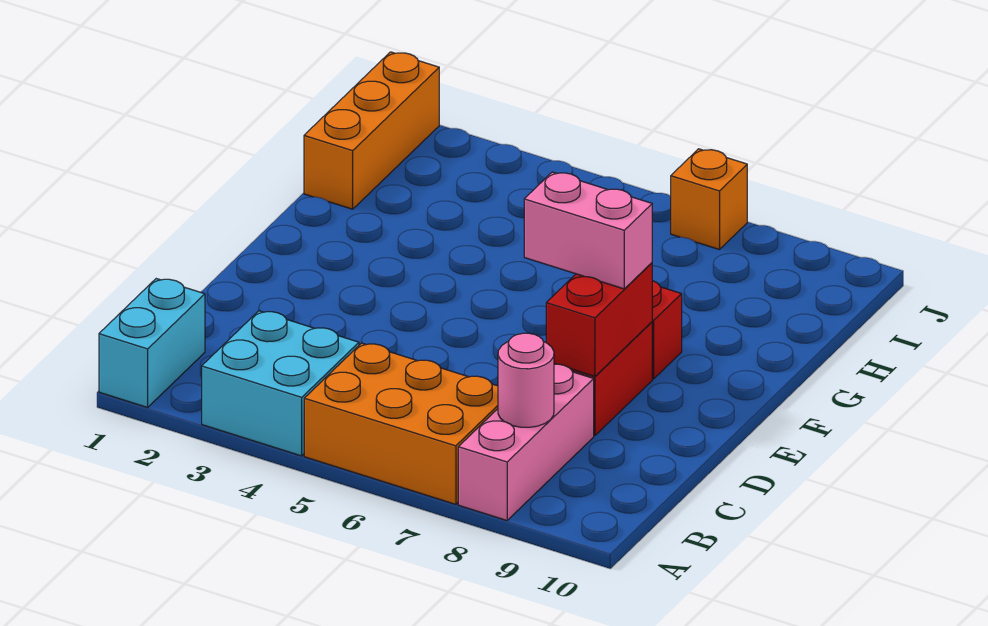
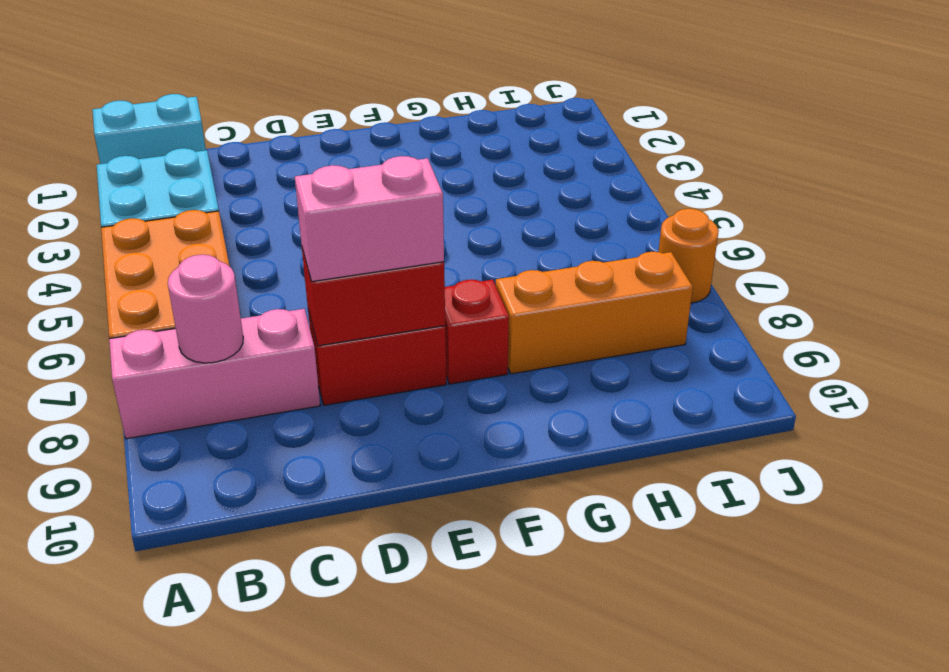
pink brick E7:E8 level 3 -> pink brick D8:E8 level 3
orange brick H1:J1 level 1 -> orange brick G8:I8 level 1
orange brick J7 level 1 -> orange round brick J7 level 1

